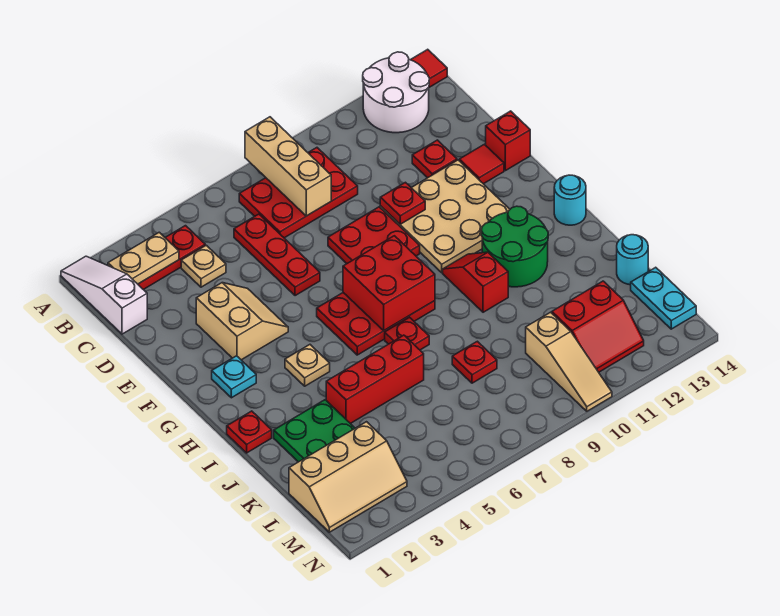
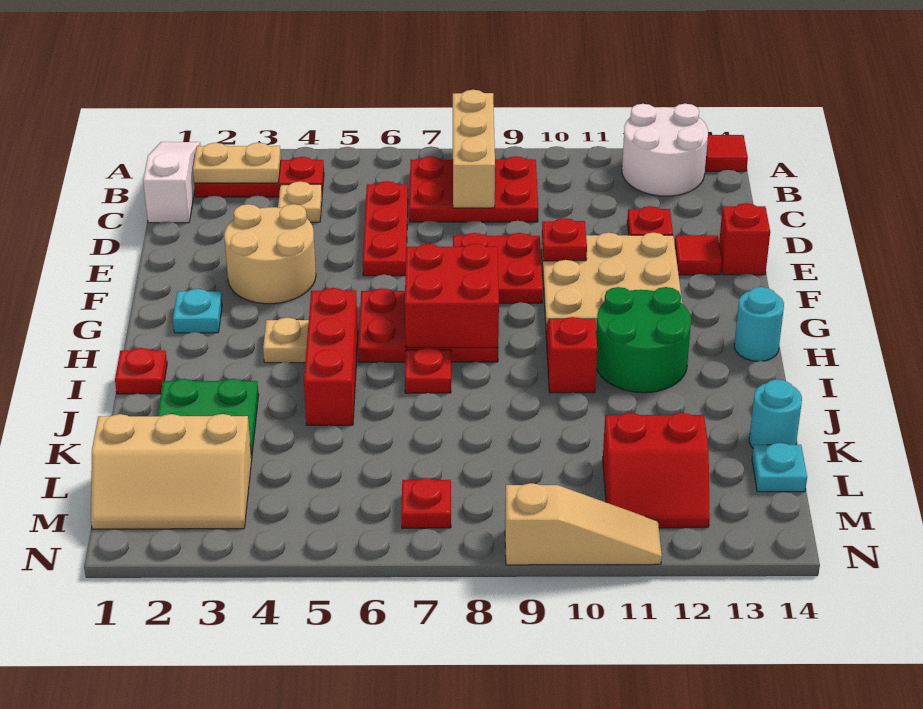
tan slope E3:F4 level 1 top 3 -> tan round brick E3:F4 level 1
red brick J4:J6 level 1 -> red brick H5:J5 level 1
red plate K8 level 1 -> red plate M7 level 1
tan slope L10:N10 level 1 top L -> tan slope N9:N11 level 1 top 9
cyan plate L14:M14 level 1 -> cyan plate L14 level 1

